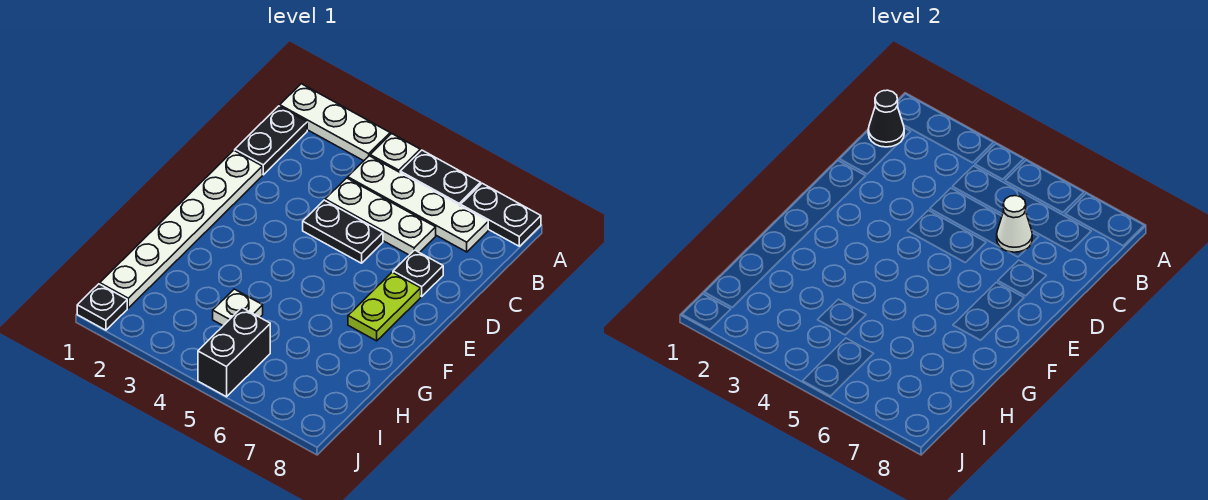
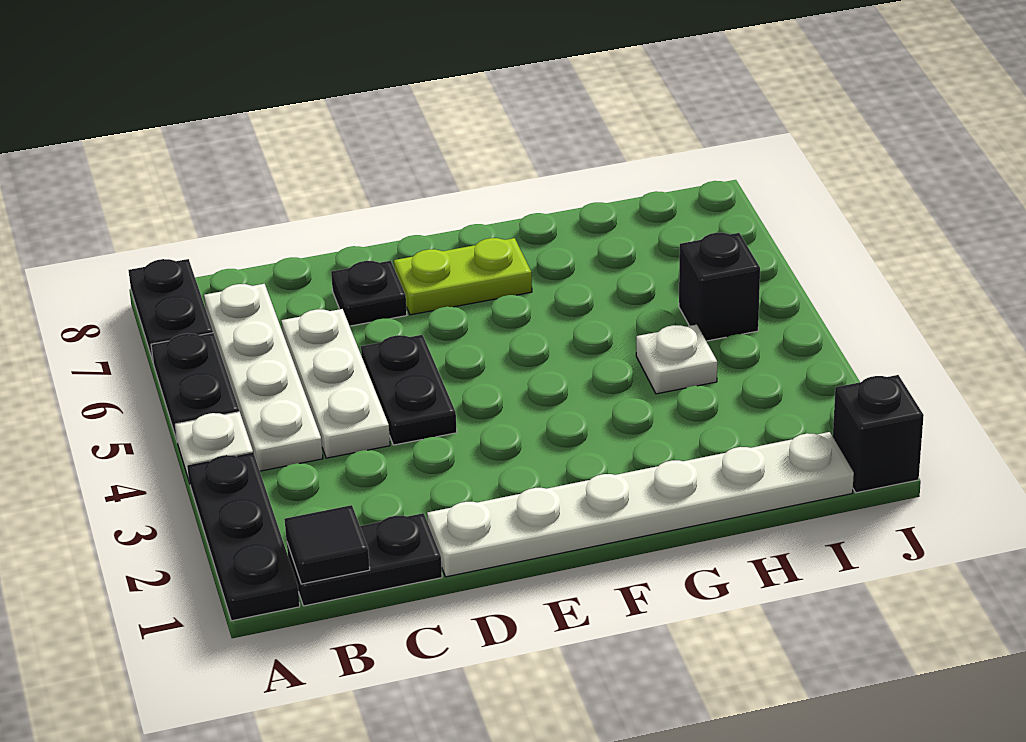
white plate A1:A3 level 1 -> black plate A1:A3 level 1
black cone B1 level 2 -> black tile B1 level 2
white cone C6 level 2 -> none
black brick I5:J5 level 1 -> black brick I5 level 1
black plate J1 level 1 -> black brick J1 level 1

